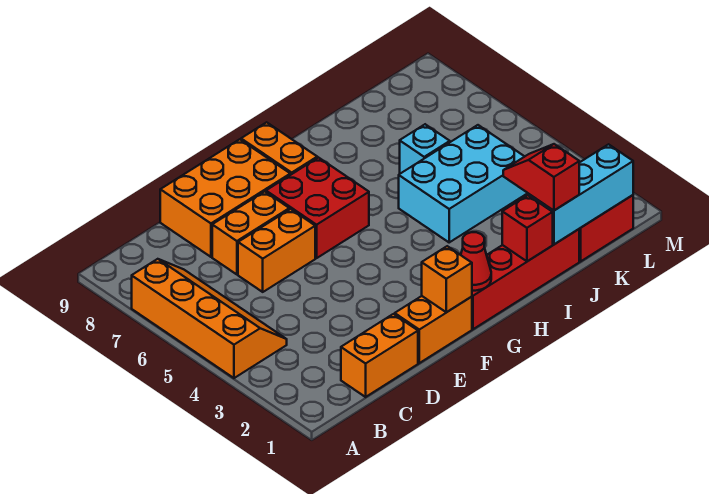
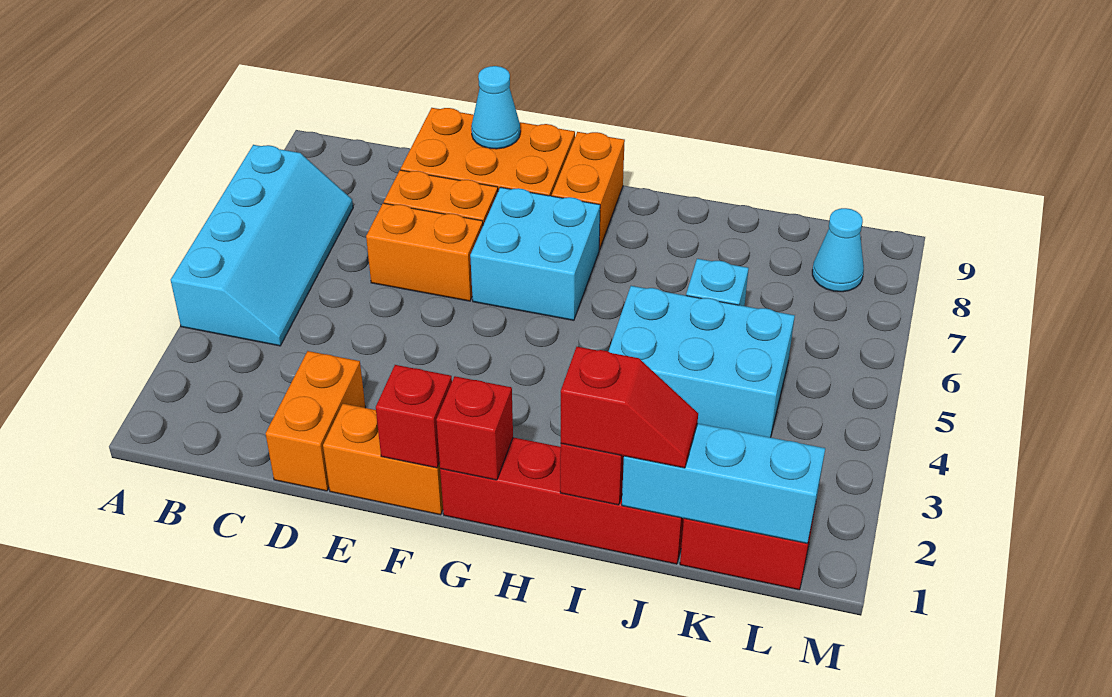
orange slope A4:B7 level 1 top A -> cyan slope A4:B7 level 1 top A
orange brick C1:D1 level 1 -> orange brick D1:D2 level 1
none -> cyan cone E9 level 2
orange brick F1 level 2 -> red brick F1 level 2
red brick F6:G7 level 1 -> cyan brick F6:G7 level 1
red cone G1 level 2 -> red brick G1 level 2
red slope J1:J2 level 3 top 1 -> red slope I1:J1 level 3 top I
none -> cyan cone L8 level 1

